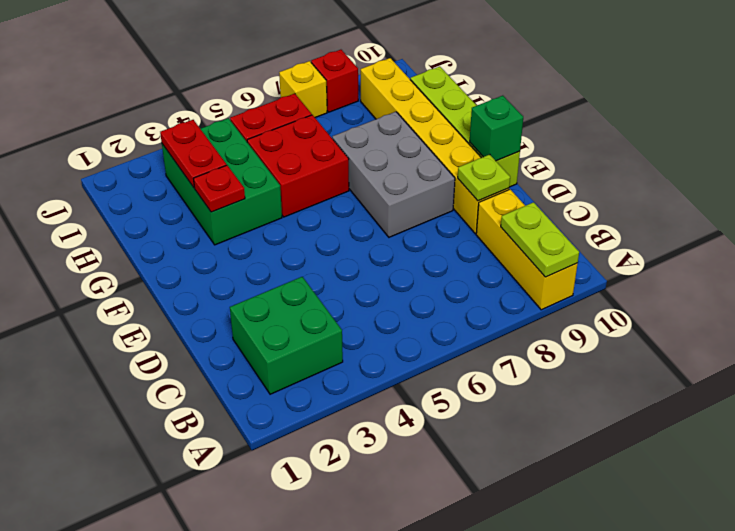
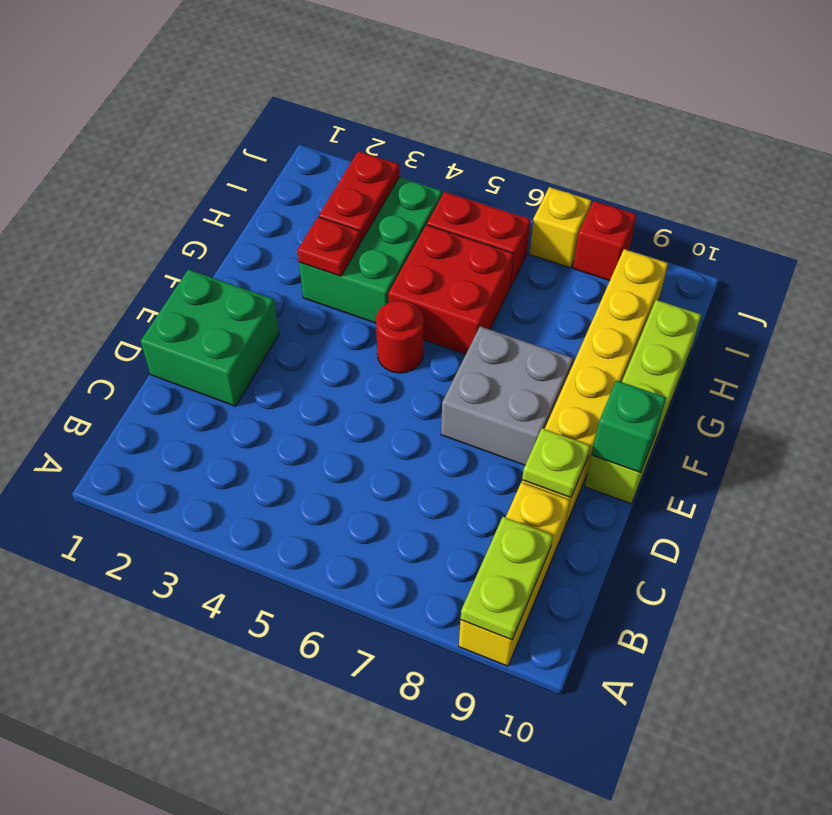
green brick B2:C3 level 1 -> green brick D1:E2 level 1
grey brick E7:G8 level 1 -> grey brick E7:F8 level 1
none -> red round brick F5 level 1

